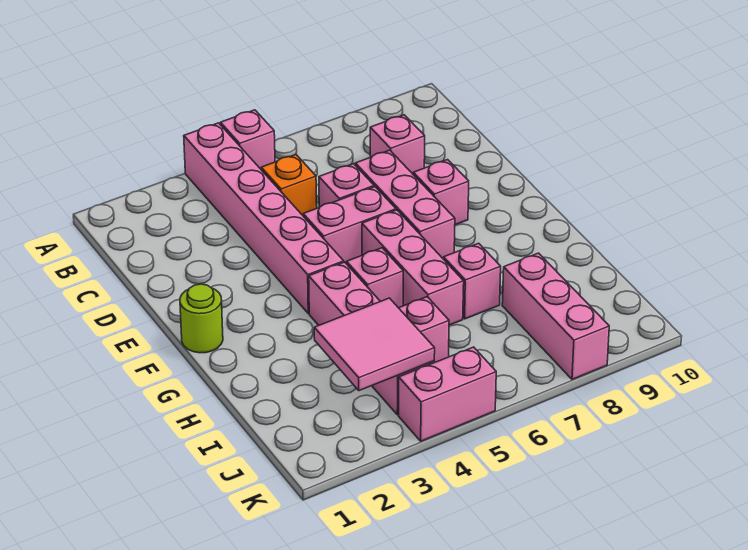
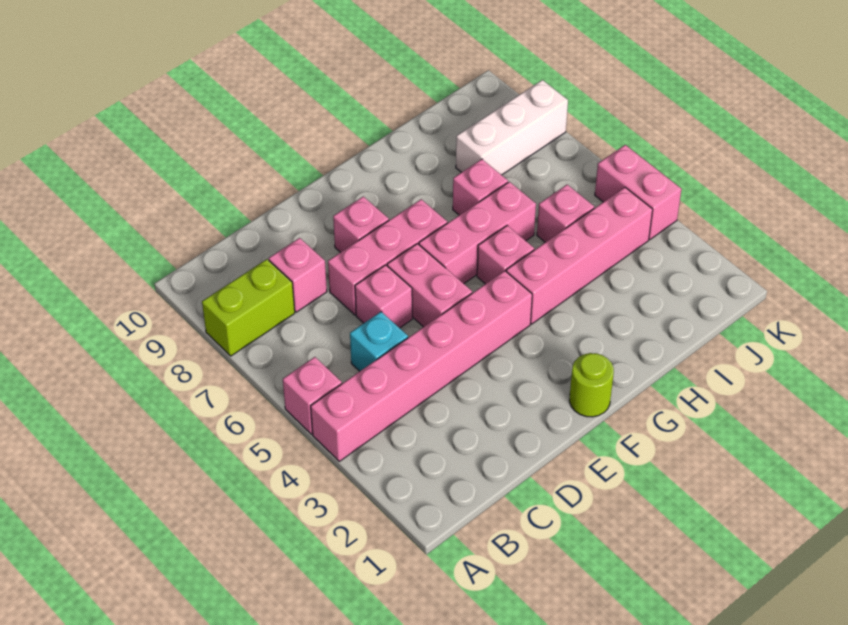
none -> lime brick A8:B8 level 1
orange brick C5 level 1 -> cyan brick C5 level 1
pink tile I3:J4 level 2 -> none
pink brick I8:K8 level 1 -> white brick I8:K8 level 1

